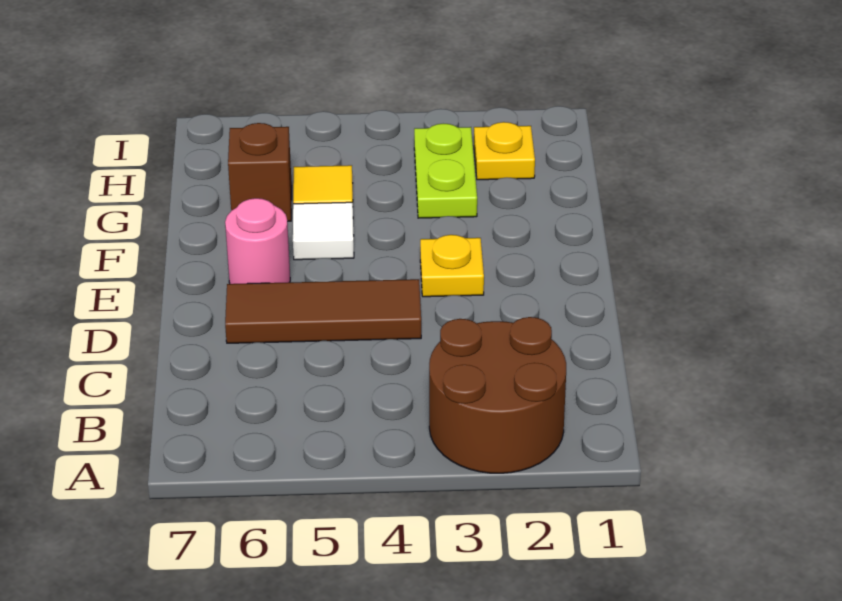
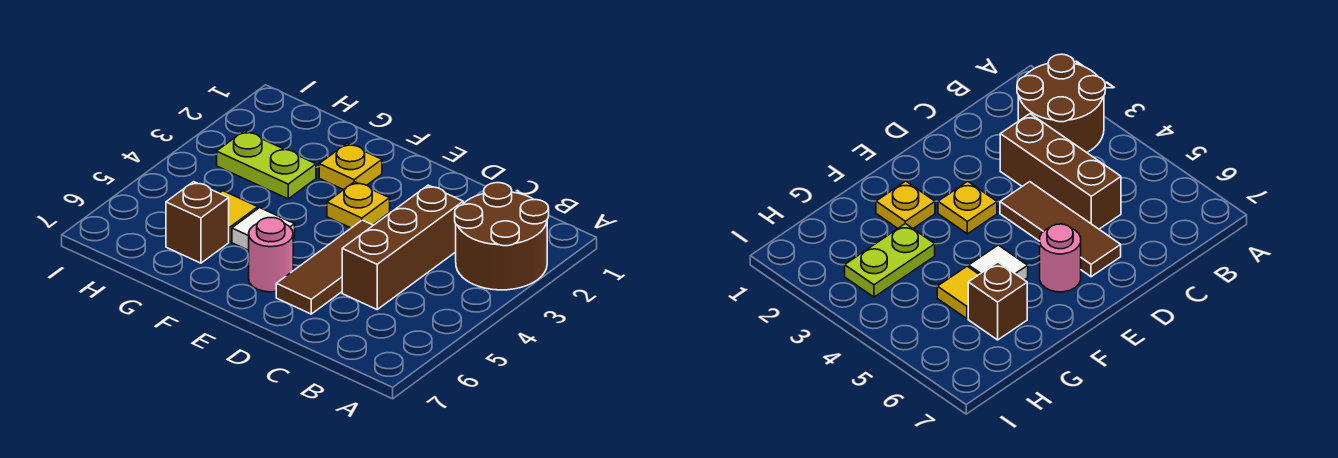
none -> brown brick C3:C5 level 1
yellow plate H2 level 1 -> yellow plate F2 level 1

